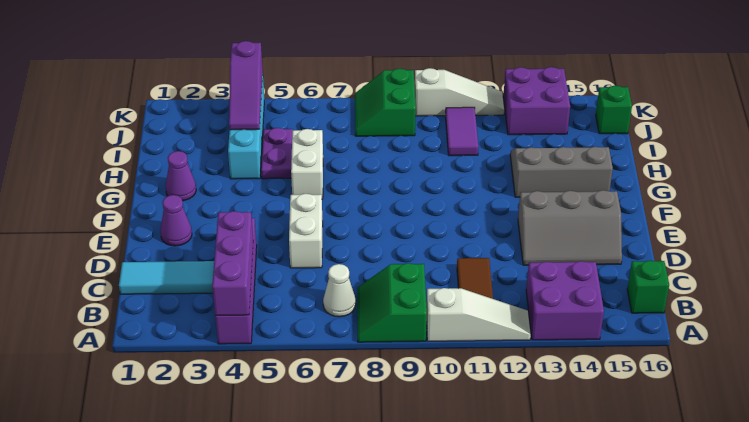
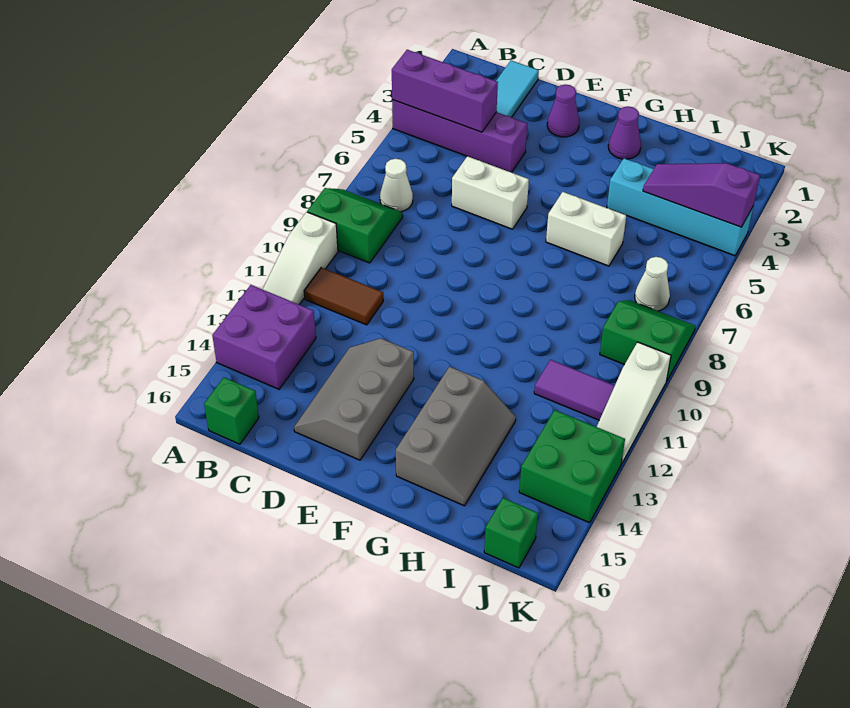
purple plate H5:I5 level 1 -> none
none -> white cone J7 level 1
purple brick J13:K14 level 1 -> green brick J13:K14 level 1

